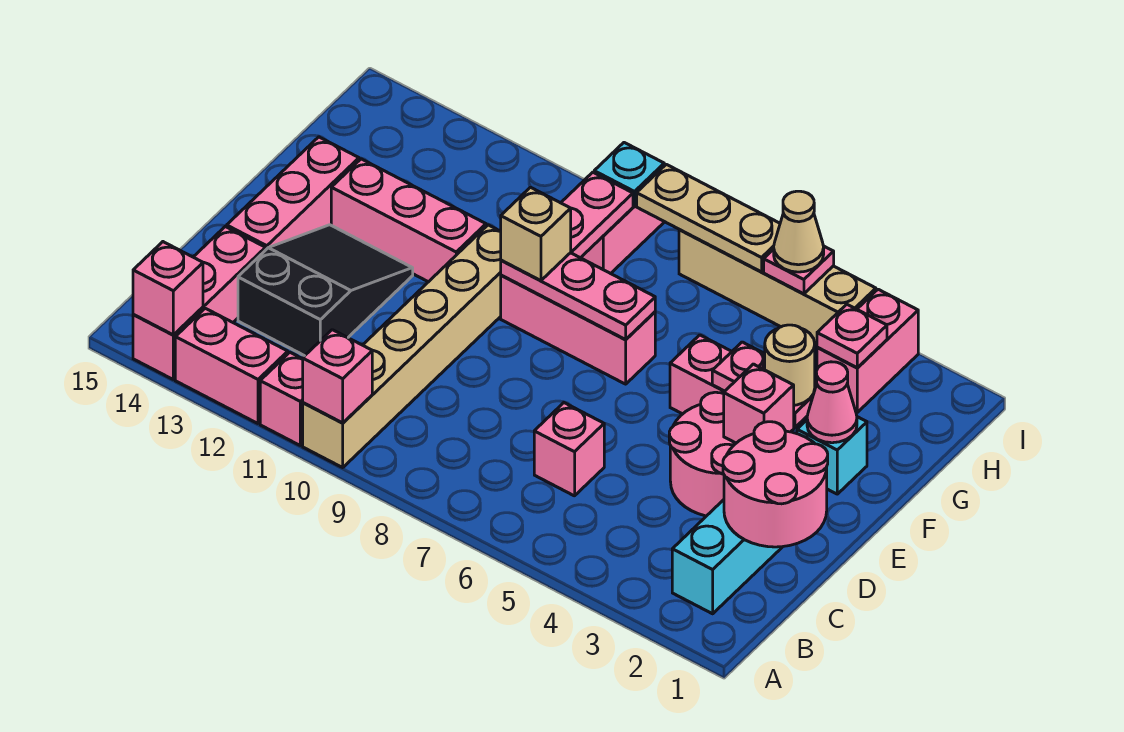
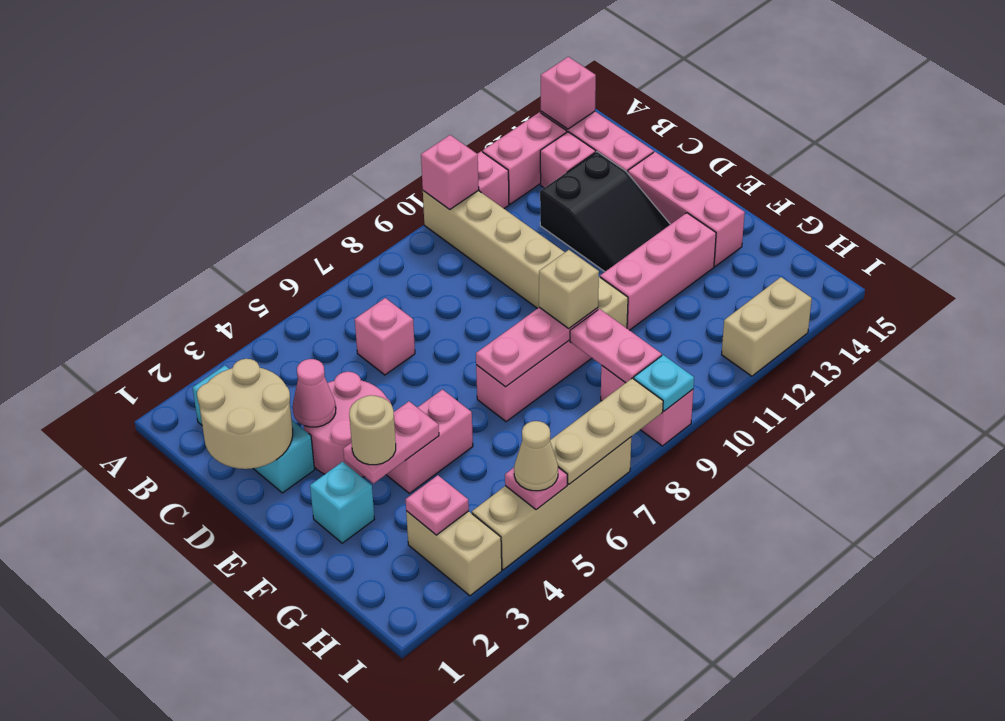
pink round brick C1:D2 level 2 -> tan round brick C1:D2 level 2
pink brick E3 level 2 -> pink brick B13 level 1
pink cone F2 level 2 -> pink cone D3 level 2
pink brick H3:I3 level 1 -> tan brick H3:I3 level 1
none -> tan brick I12:I13 level 1

